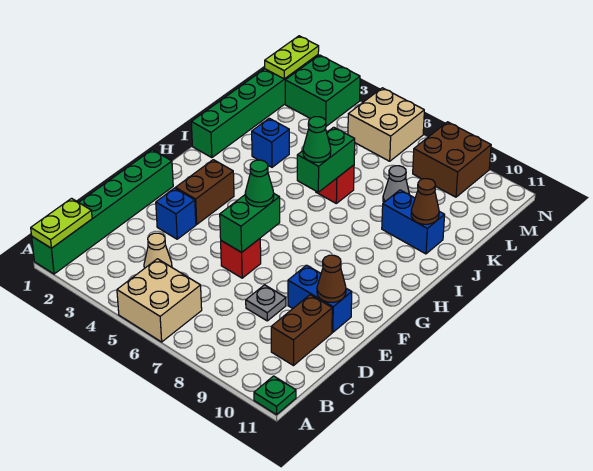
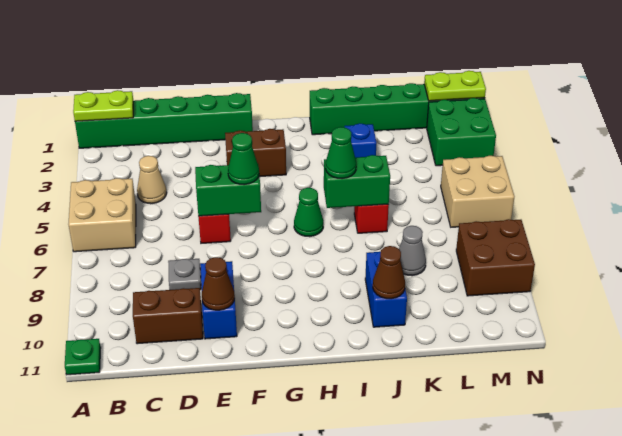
blue brick E3 level 1 -> none
none -> green cone H6 level 1

